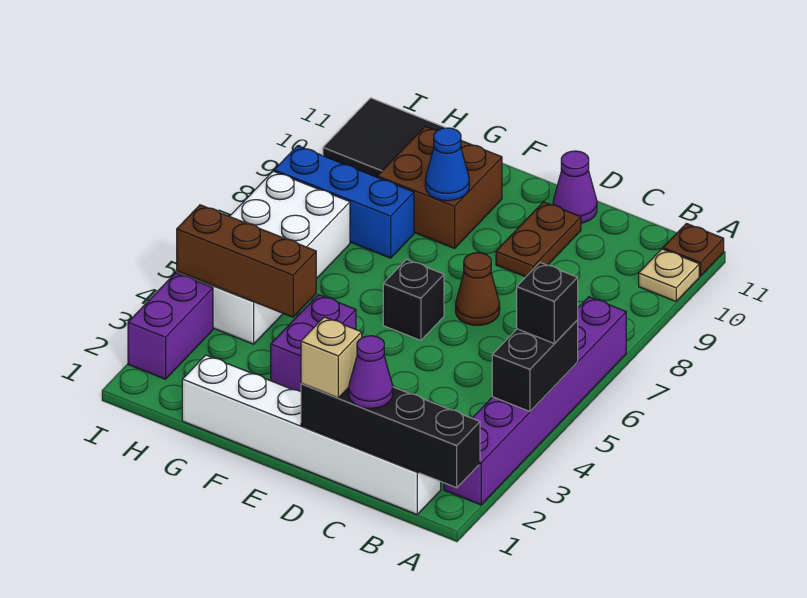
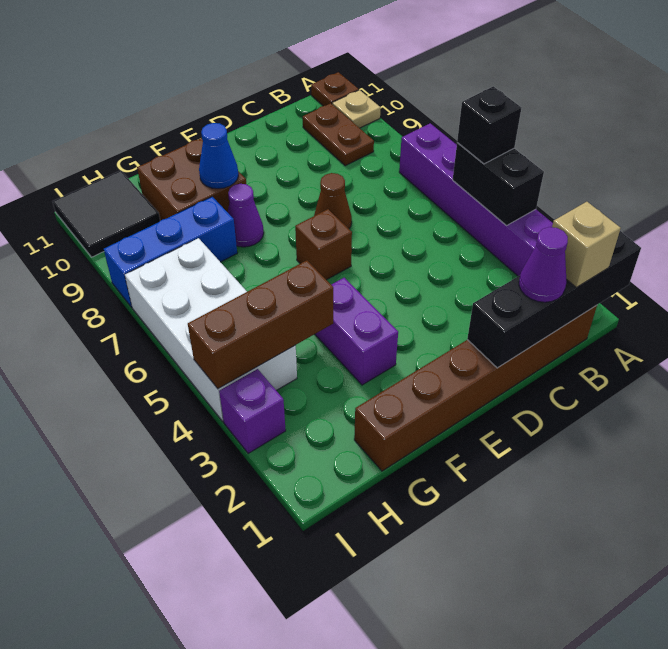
white brick B1:G1 level 1 -> brown brick B1:G1 level 1
tan brick D1 level 3 -> tan brick B1 level 3
brown plate D9:D10 level 1 -> brown plate B9:B10 level 1
purple cone D11 level 1 -> purple cone F8 level 1
black brick E6 level 1 -> brown brick E6 level 1
purple brick I2:I3 level 1 -> purple brick I3 level 1

